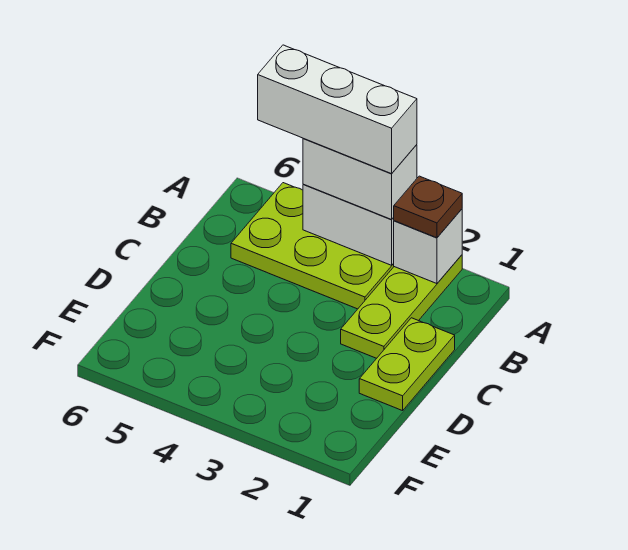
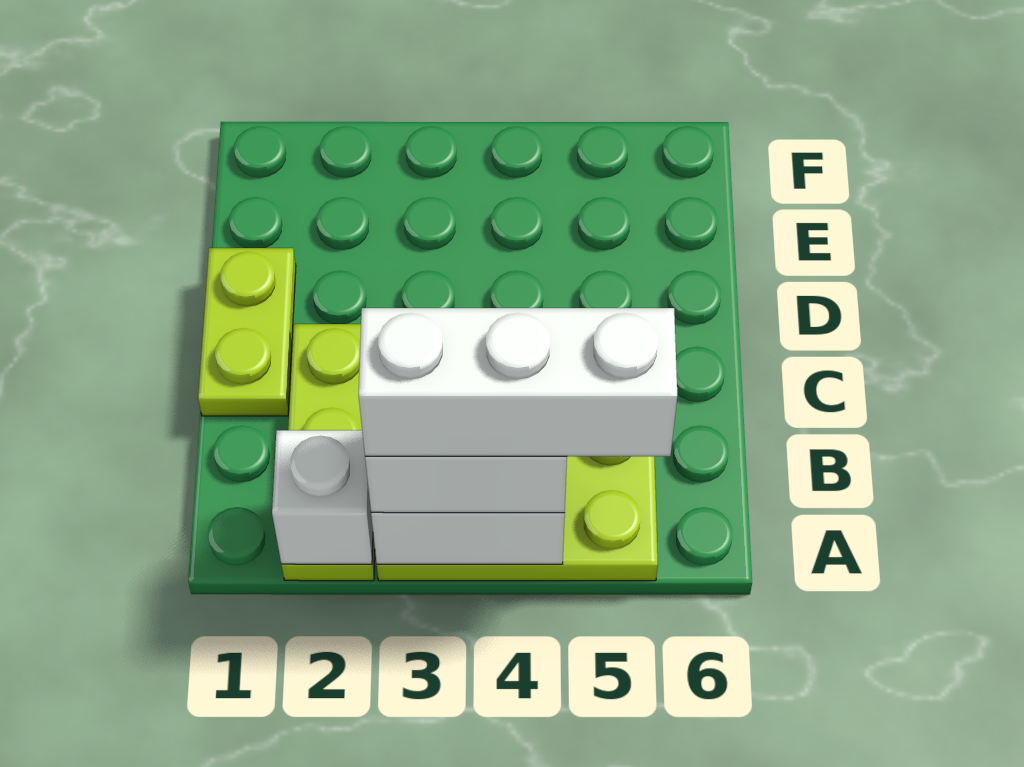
brown plate A2 level 3 -> none

